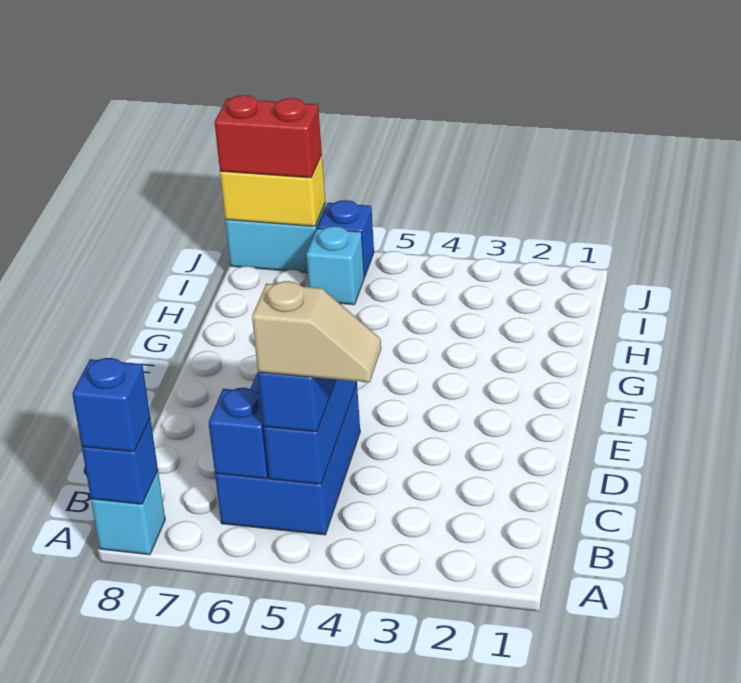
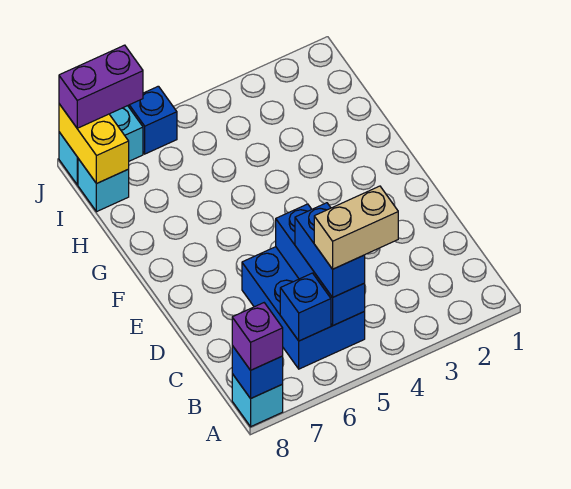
blue brick A8 level 3 -> purple brick A8 level 3
tan slope B4:B5 level 4 top 5 -> tan brick B4:B5 level 4
cyan brick I6 level 1 -> cyan brick I8 level 1
yellow brick J7:J8 level 2 -> yellow brick I8:J8 level 2
red brick J7:J8 level 3 -> purple brick J7:J8 level 3

